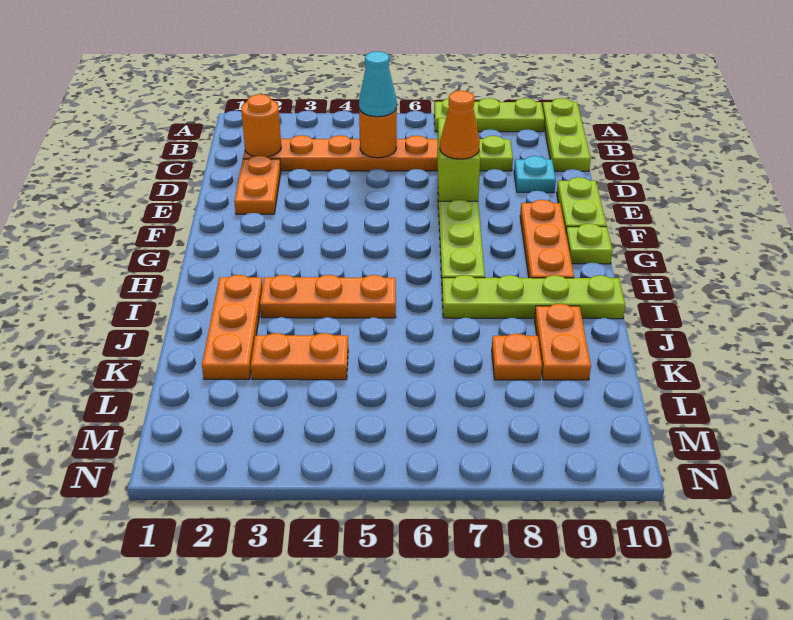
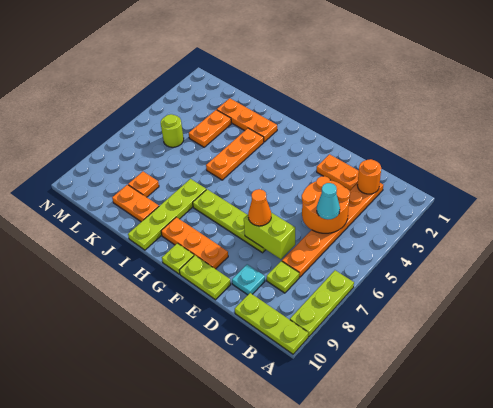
orange round brick C5 level 2 -> orange round brick C4:D5 level 2
none -> lime round brick L5 level 1

